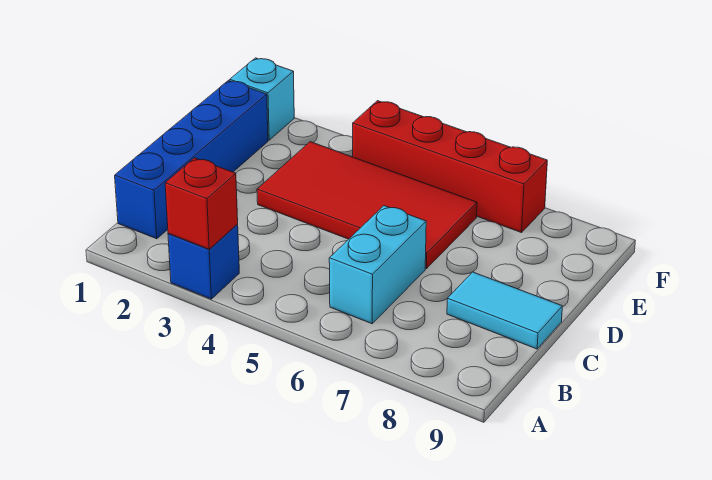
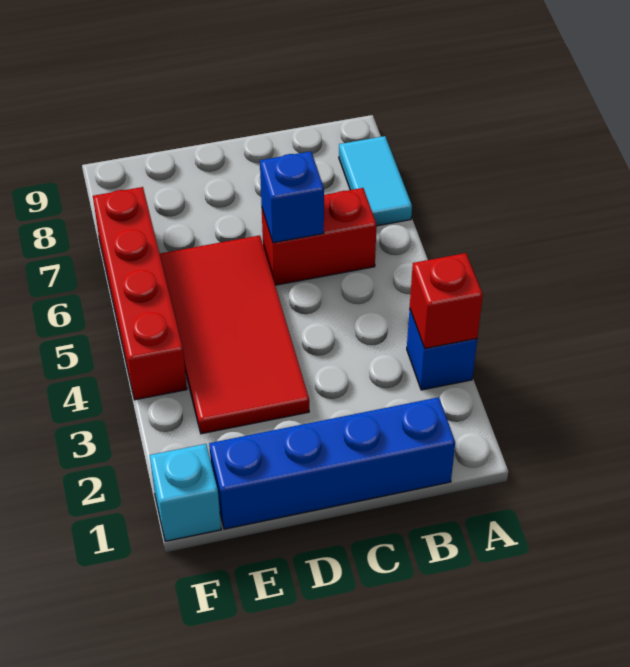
cyan brick B6:C6 level 1 -> red brick B6:C6 level 1
none -> blue brick C6 level 2
cyan tile C8:C9 level 1 -> cyan tile A7:A8 level 1

